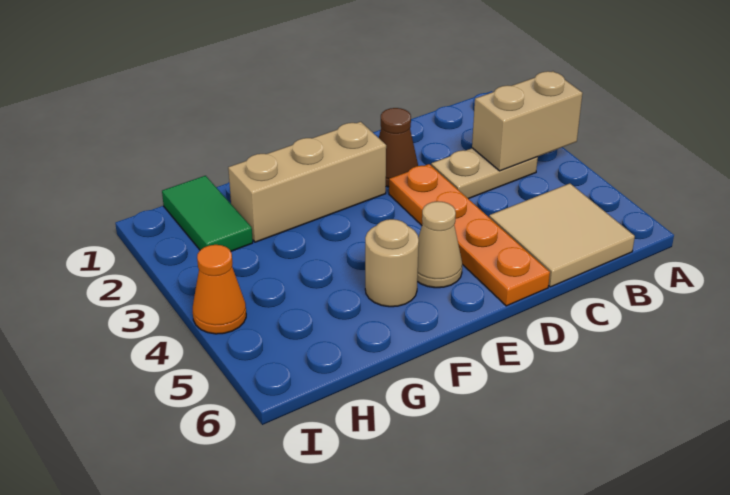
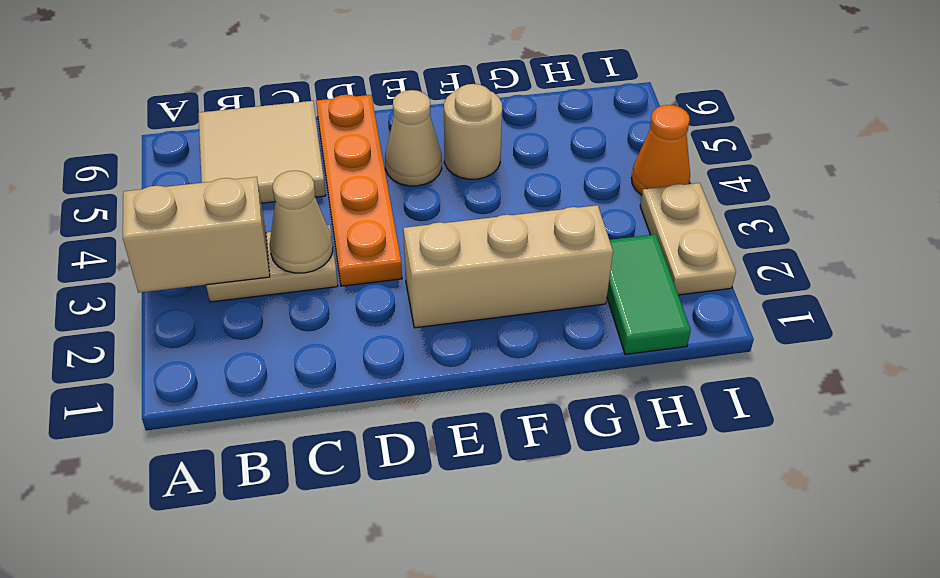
none -> tan cone C3 level 2
brown cone D2 level 1 -> none
none -> tan plate I2:I3 level 1

